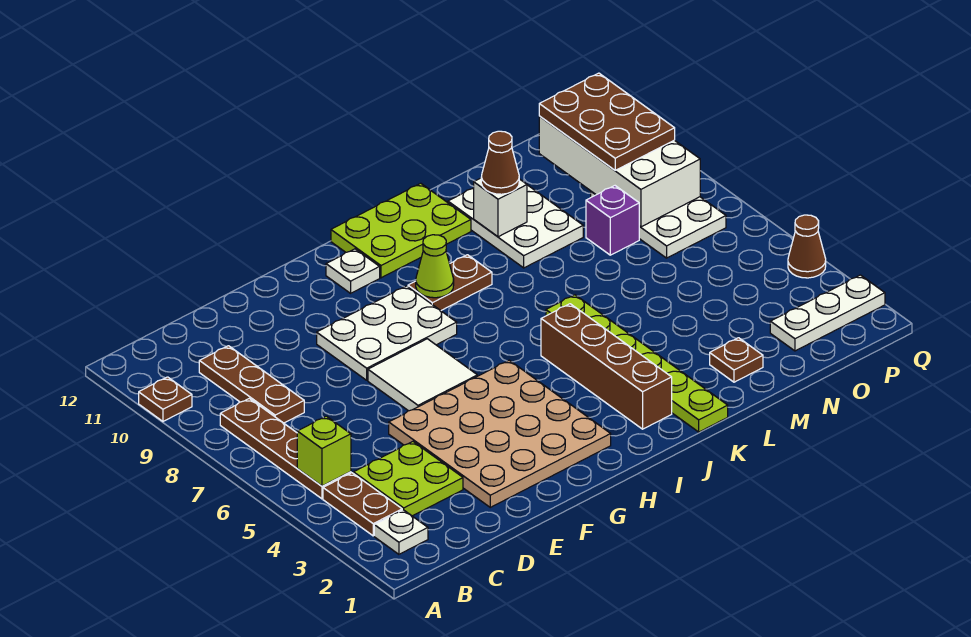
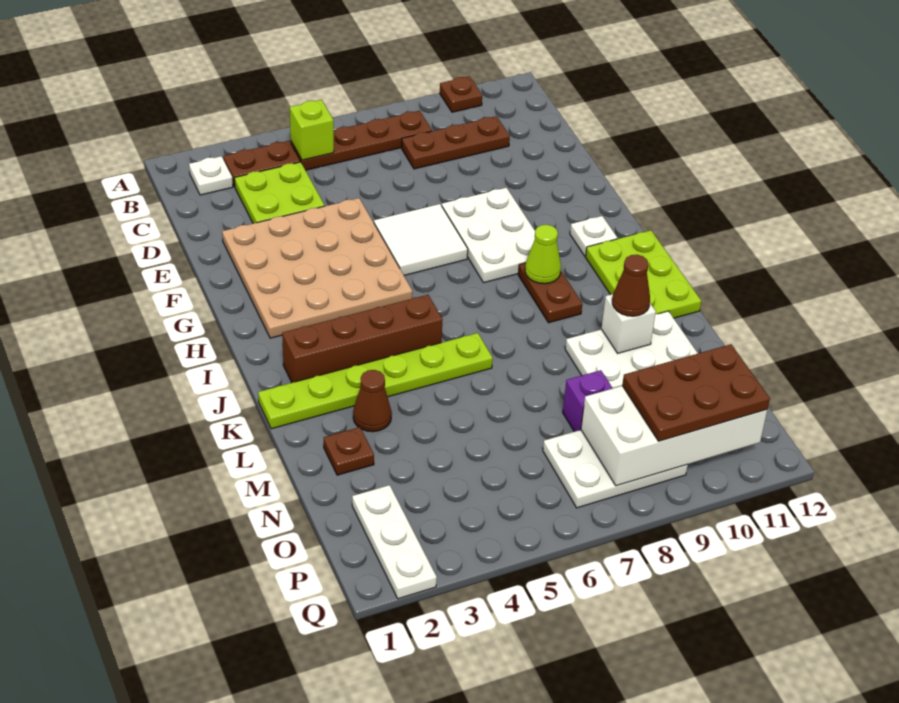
brown cone Q4 level 1 -> brown cone L3 level 1

